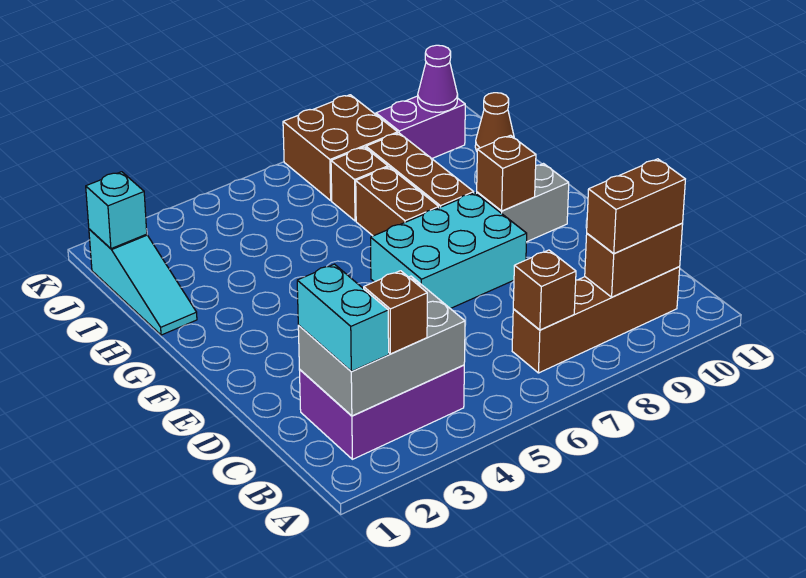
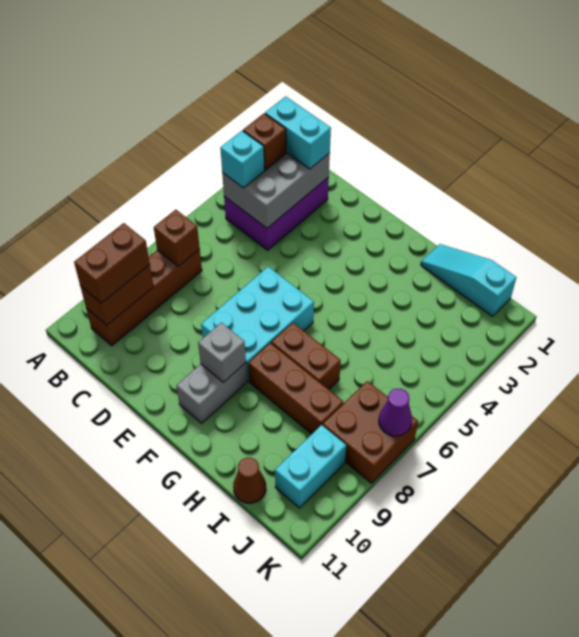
brown brick F9 level 2 -> grey brick F9 level 2
brown brick I7 level 1 -> none
cyan brick J1 level 2 -> cyan brick B4 level 3
purple brick J9:J10 level 1 -> cyan brick J9:J10 level 1
purple cone J10 level 2 -> purple cone K7 level 2

